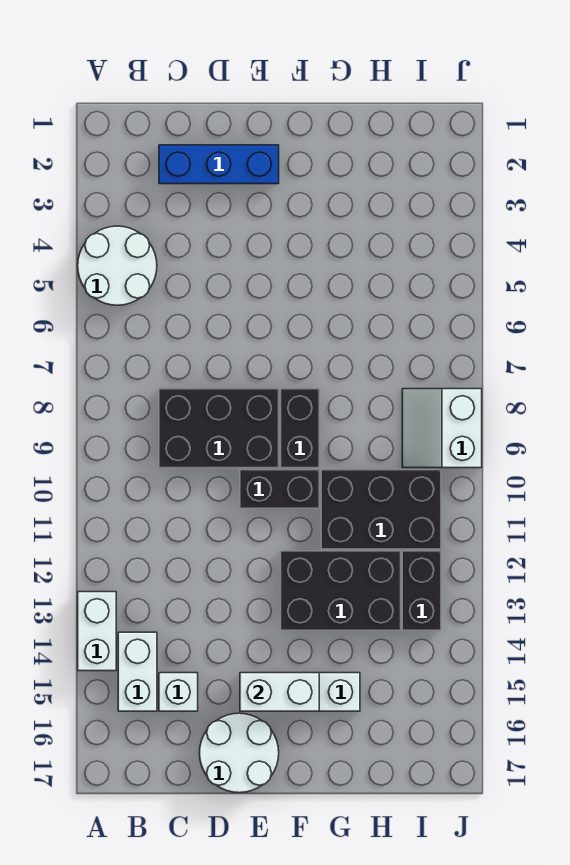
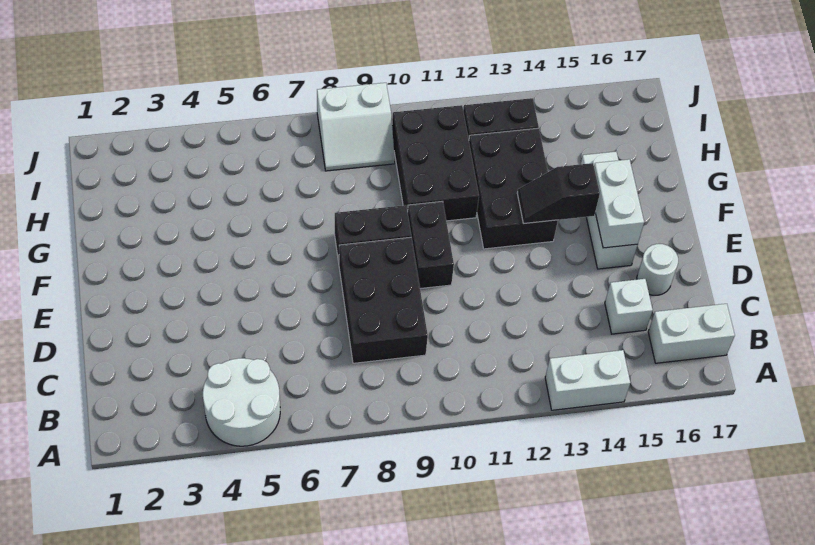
white brick B14:B15 level 1 -> white brick B16:B17 level 1
blue brick C2:E2 level 1 -> none
white round brick D16:E17 level 1 -> white round brick D16 level 1
none -> black slope F13:F14 level 2 top 14

